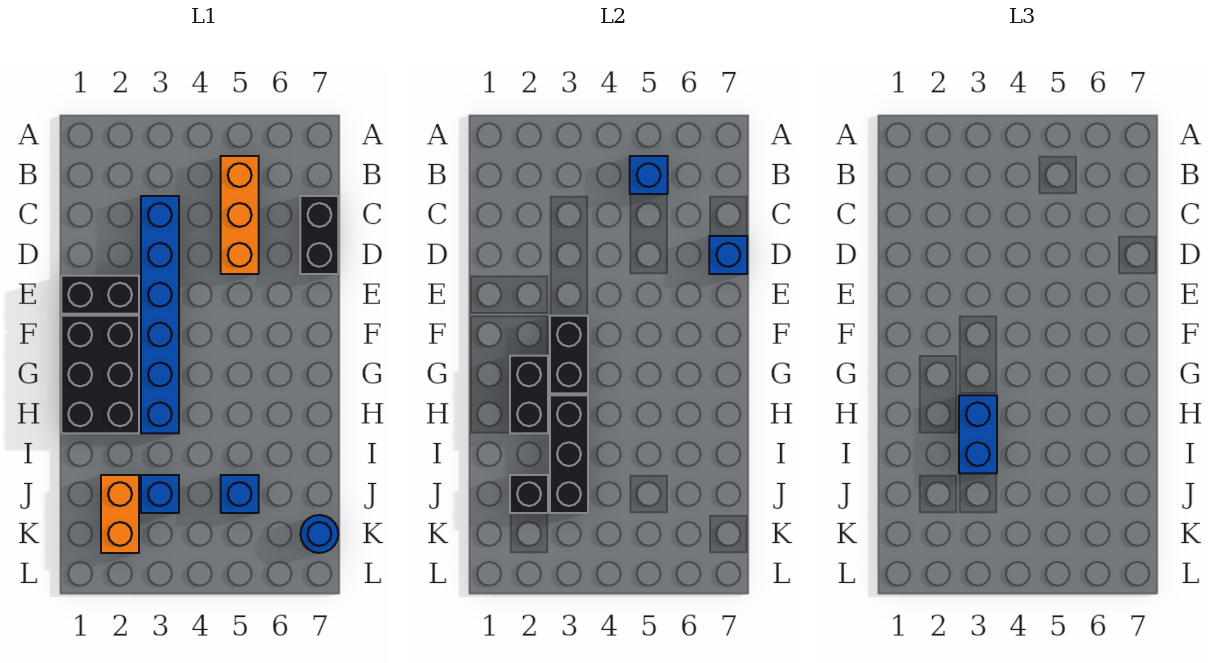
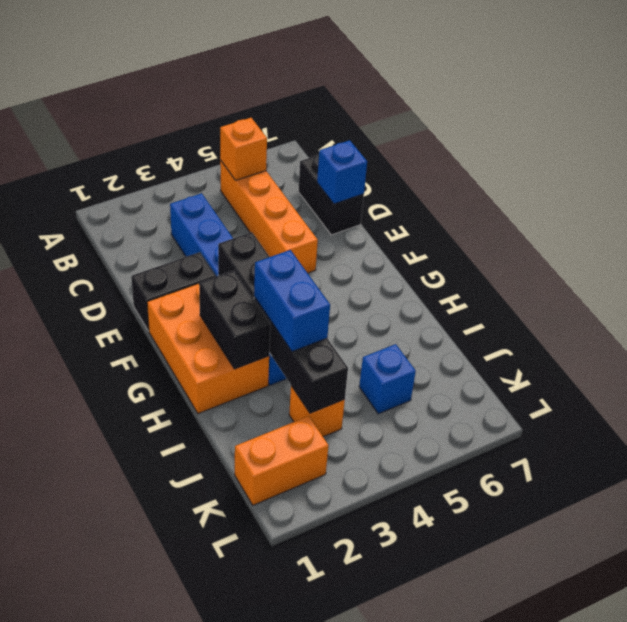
orange brick B5:D5 level 1 -> orange brick B5:E5 level 1
blue brick B5 level 2 -> orange brick B5 level 2
black brick F1:H2 level 1 -> orange brick F1:H2 level 1
orange brick J2:K2 level 1 -> orange brick K1:K2 level 1
black brick J2 level 2 -> none
blue brick J3 level 1 -> orange brick J3 level 1
blue round brick K7 level 1 -> none

